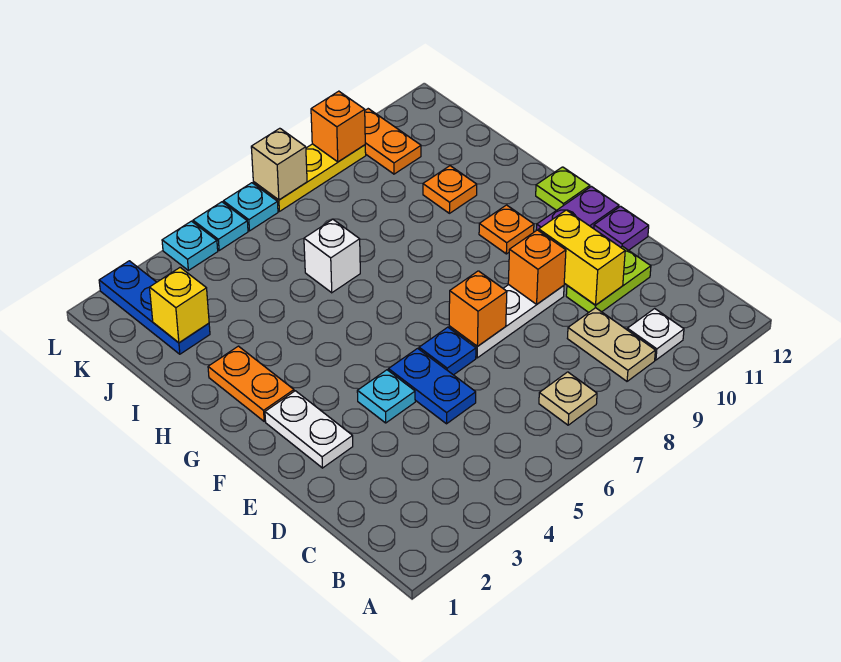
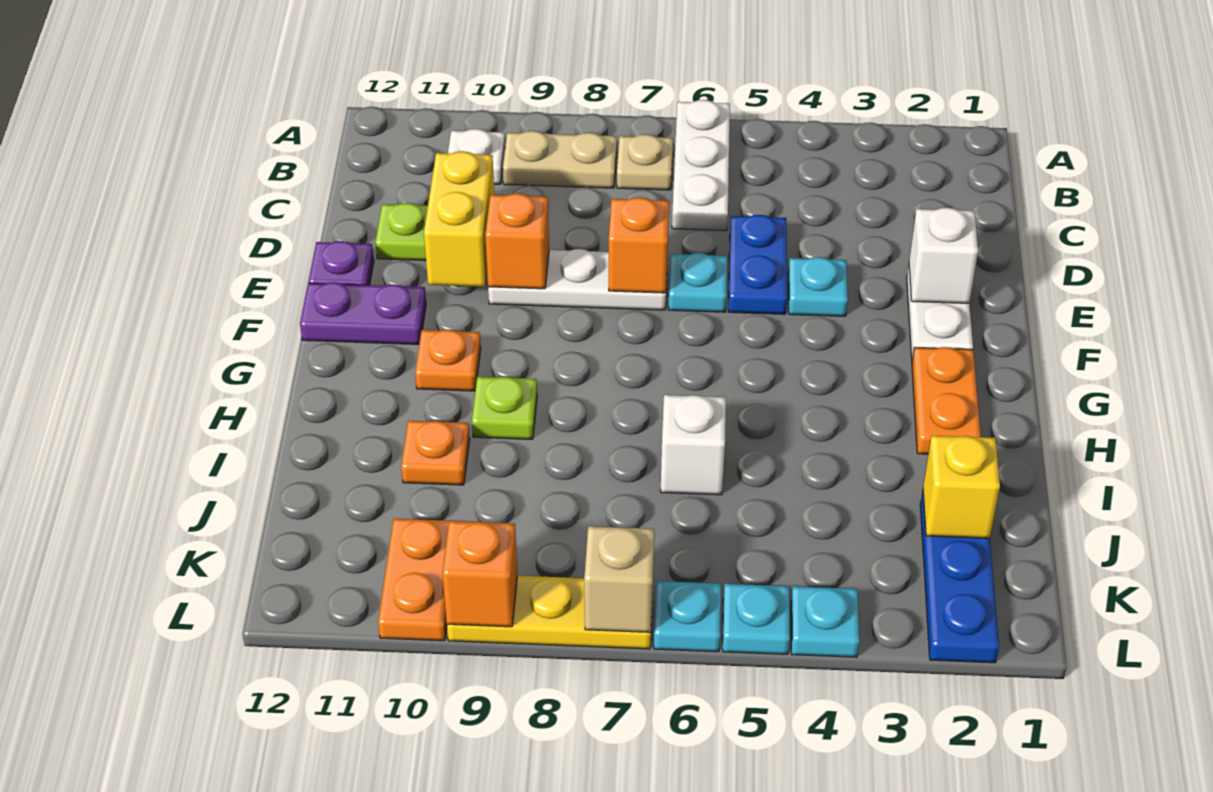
none -> white plate A6:C6 level 1
tan plate B9:C9 level 1 -> tan plate B8:B9 level 1
none -> white brick E2 level 2
blue plate E6 level 1 -> cyan plate E6 level 1
lime plate G12 level 1 -> lime plate H9 level 1

